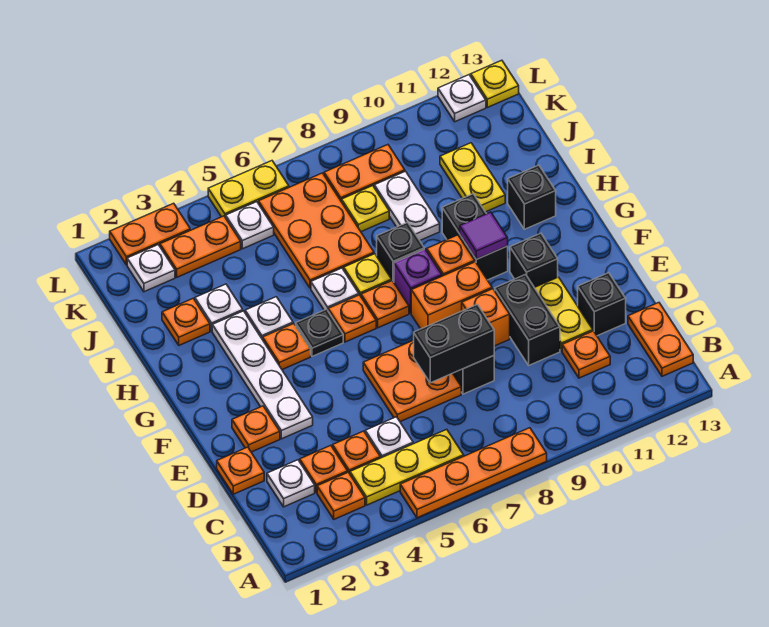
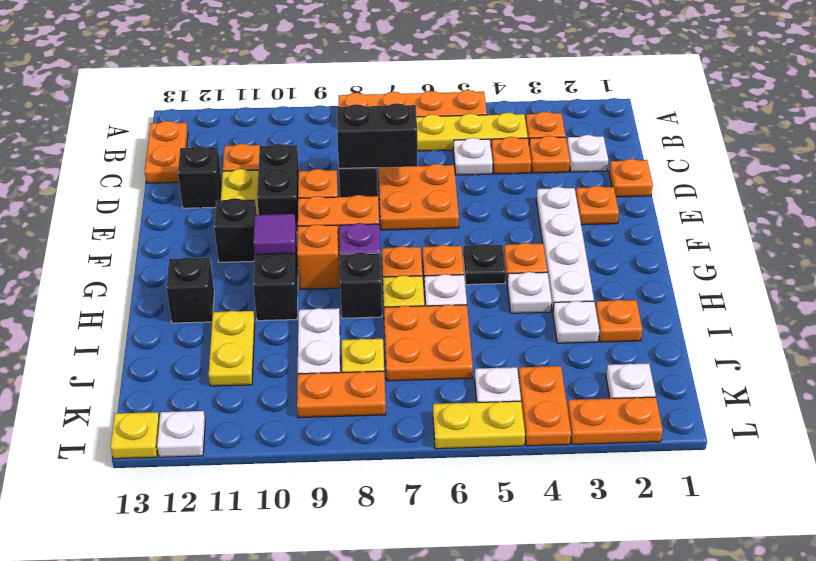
orange plate I6:K7 level 1 -> orange plate I6:J7 level 1
orange plate K3:K4 level 1 -> orange plate K4:L4 level 1

